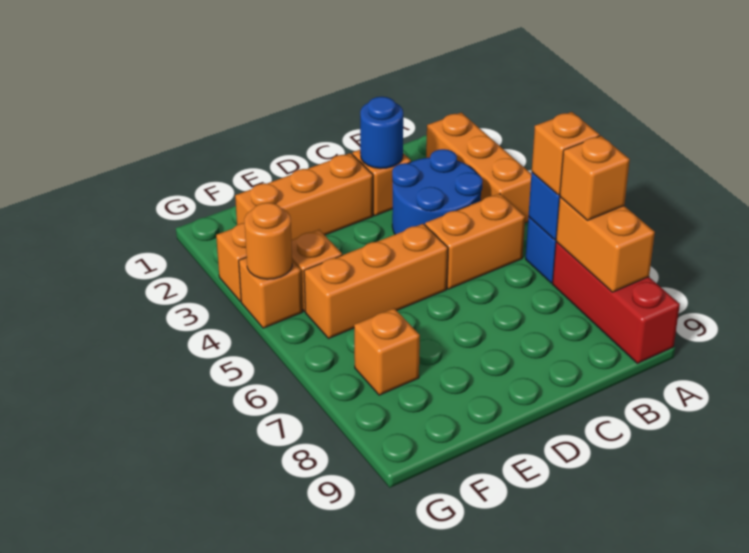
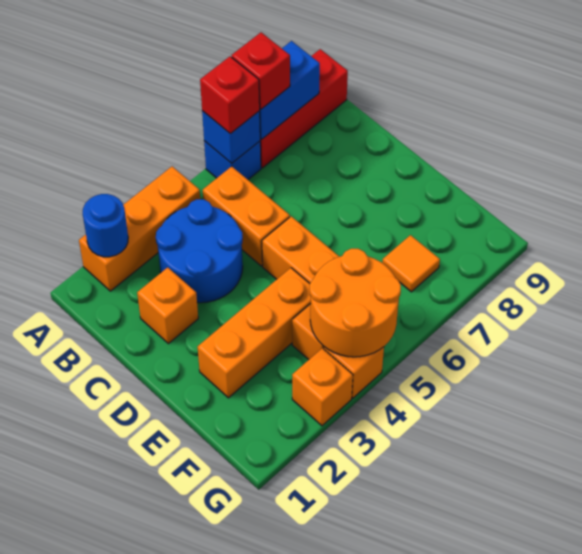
orange brick A6 level 3 -> red brick A6 level 3
orange brick A7:A8 level 2 -> blue brick A7:A8 level 2
orange brick A7 level 3 -> red brick A7 level 3
blue round brick C2 level 2 -> blue round brick A2 level 2
orange brick D2:F2 level 1 -> orange brick E2:E4 level 1
orange brick F7 level 1 -> orange tile F7 level 1
orange round brick G4 level 2 -> orange round brick F4:G5 level 2

